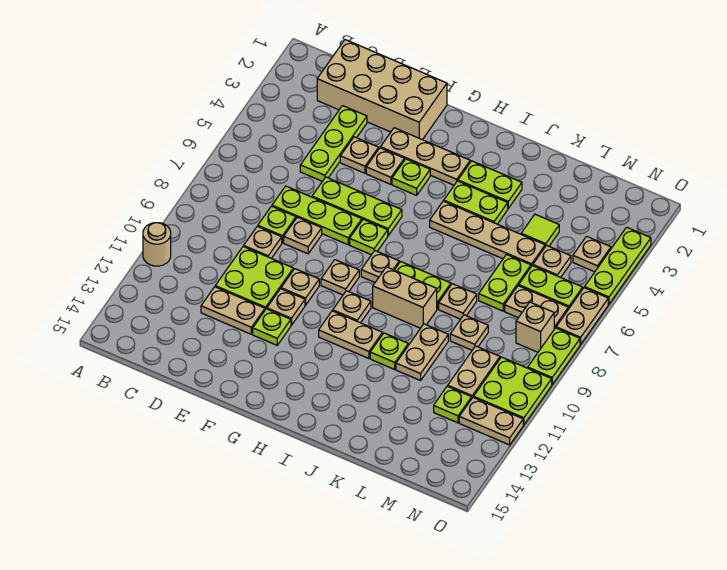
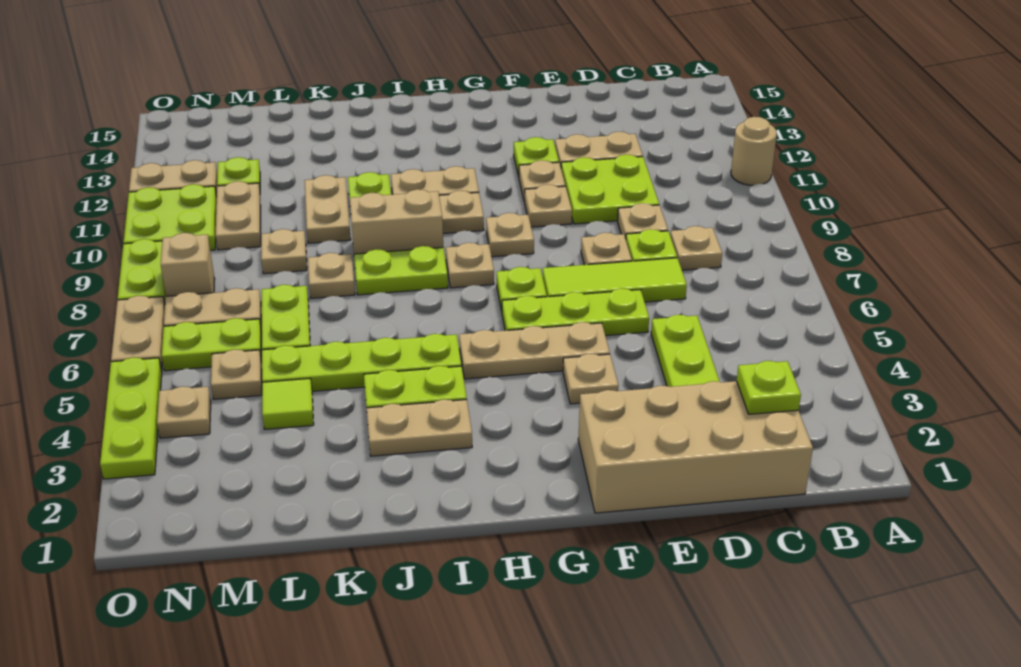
lime plate D7:F7 level 1 -> lime tile D7:F7 level 1
tan plate E4 level 1 -> tan plate C8 level 1
tan plate F3:H3 level 1 -> tan plate F5:H5 level 1
lime plate G4 level 1 -> lime plate C2 level 2
lime plate I3:J3 level 1 -> tan plate I3:J3 level 1
tan plate I5:L5 level 1 -> lime plate I5:L5 level 1

